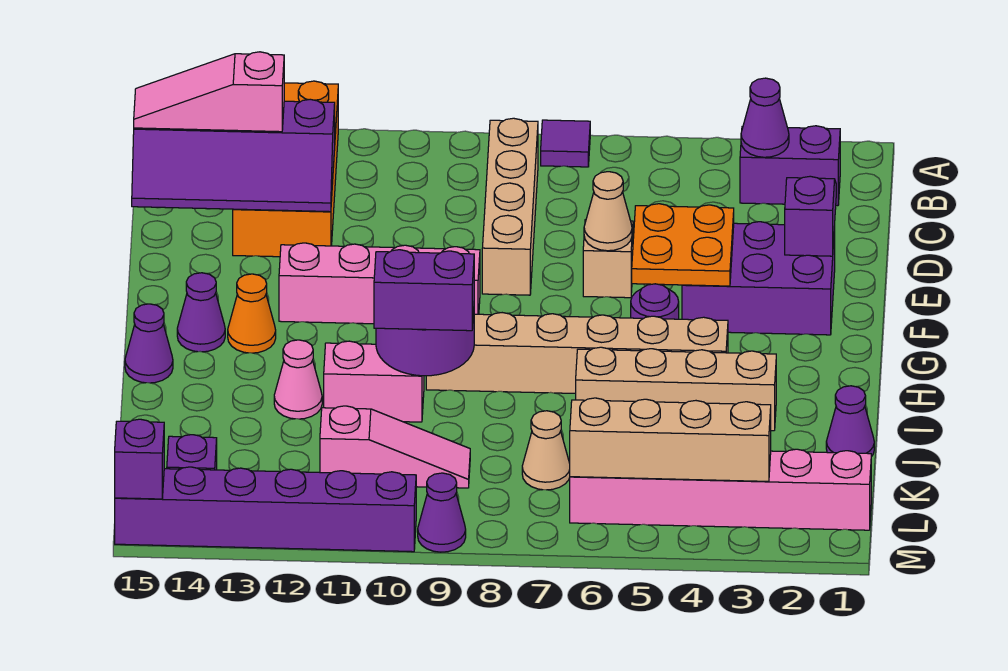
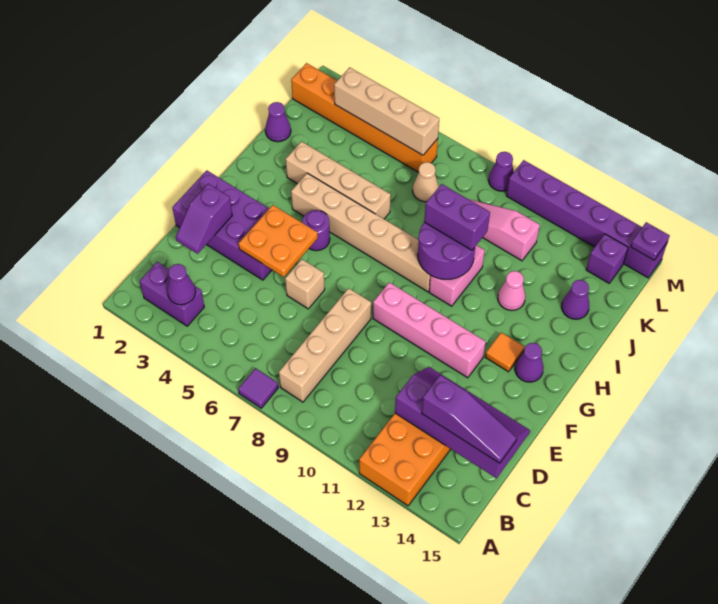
pink slope C13:C15 level 3 top 13 -> purple slope C13:C15 level 3 top 13
purple brick E2:F4 level 1 -> purple brick E1:F4 level 1
tan cone E6 level 2 -> none
orange cone G13 level 1 -> orange tile G13 level 1
purple cone H15 level 1 -> purple cone J14 level 1
pink brick I10:I11 level 1 -> pink brick H10:I10 level 1
pink brick L1:L6 level 1 -> orange brick L1:L6 level 1
purple brick M15 level 2 -> purple plate M15 level 2

